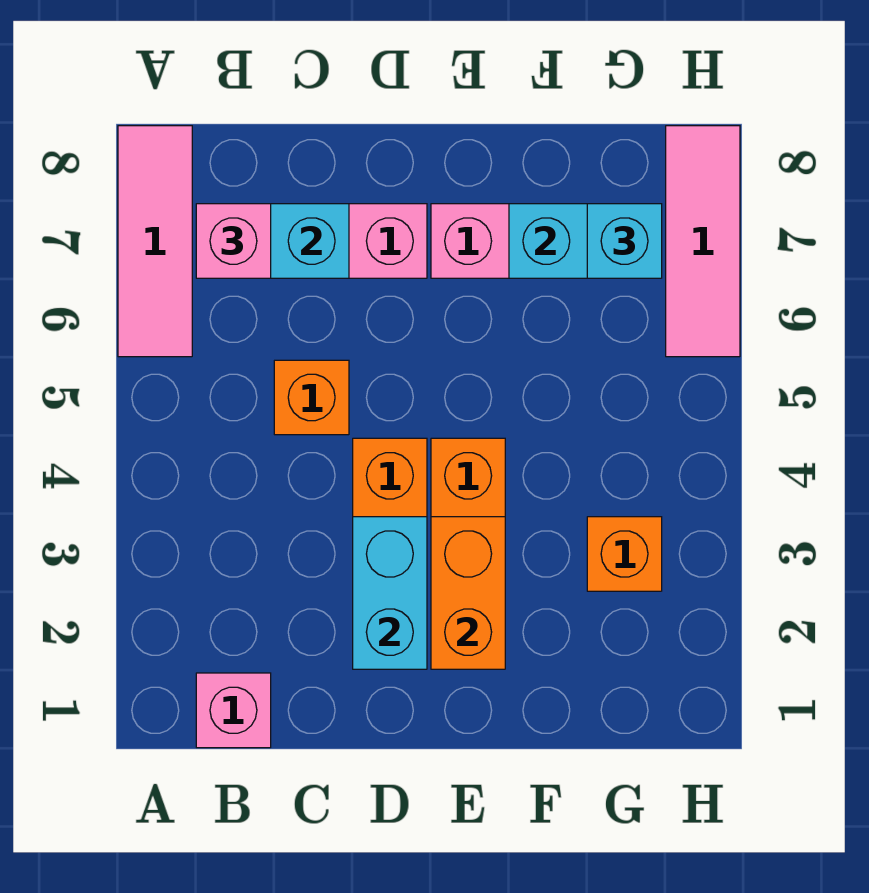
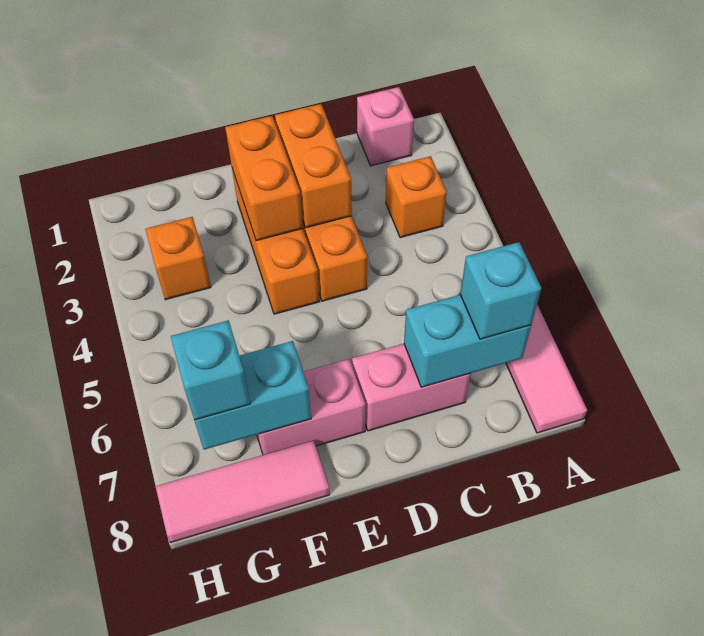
pink brick B7 level 3 -> cyan brick B7 level 3
orange brick C5 level 1 -> orange brick B3 level 1
cyan brick D2:D3 level 2 -> orange brick D2:D3 level 2
pink tile H6:H8 level 1 -> pink tile F8:H8 level 1

